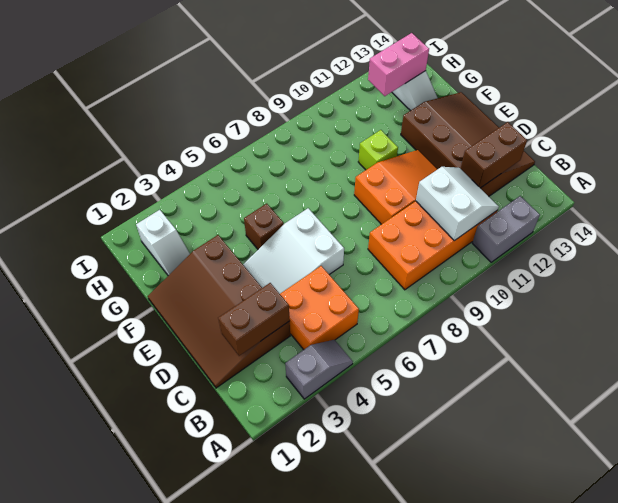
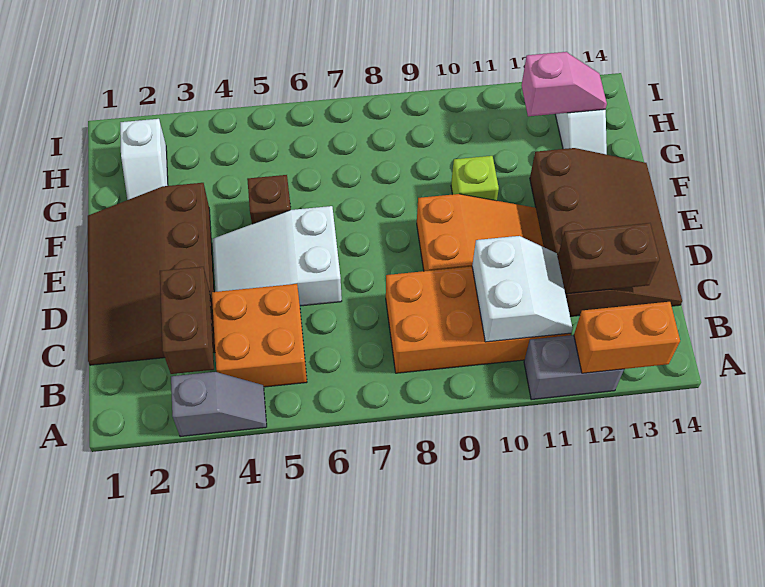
none -> orange brick A12:A13 level 2
brown brick C2:C3 level 2 -> brown brick B3:C3 level 2
pink brick H12:H13 level 2 -> pink slope H12:H13 level 2 top 12

